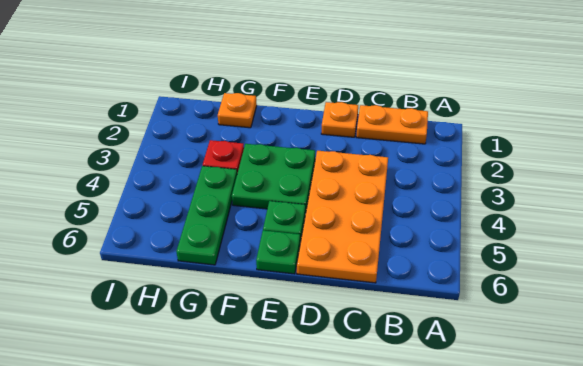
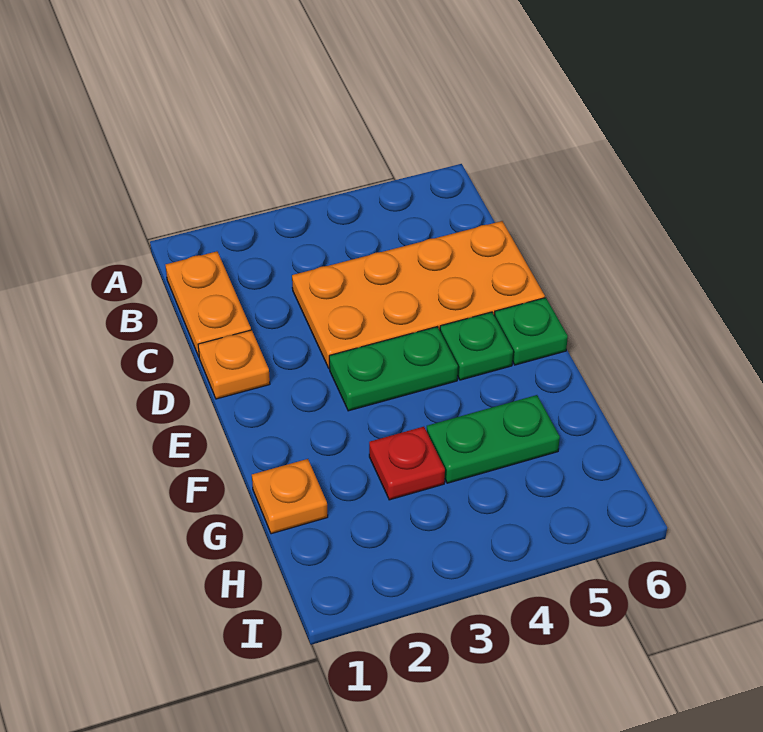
green plate E3:F4 level 1 -> green plate E3:E4 level 1
green plate G4:G6 level 1 -> green plate G4:G5 level 1

